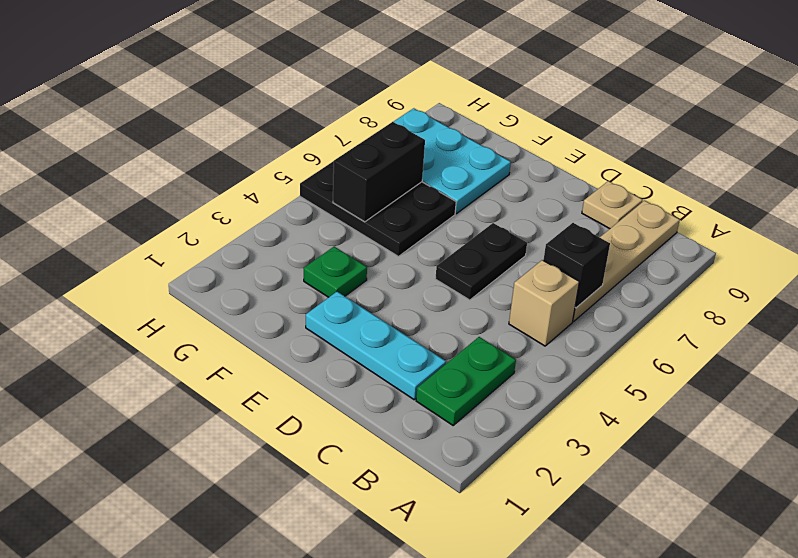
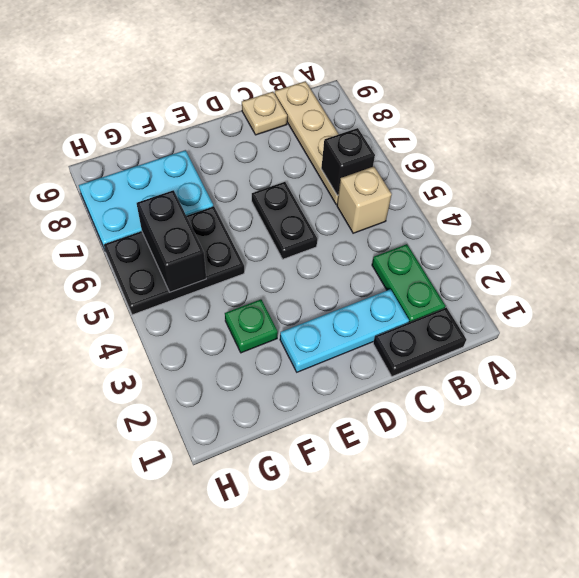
none -> black plate B1:C1 level 1

